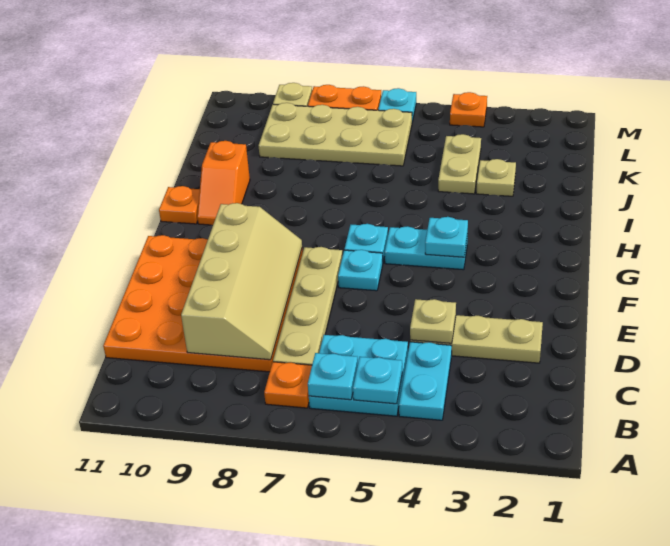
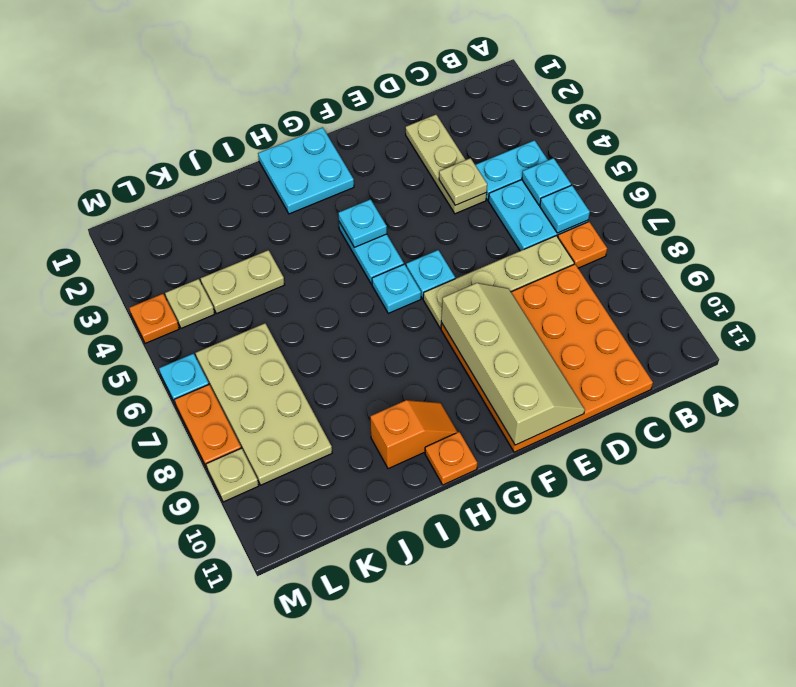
tan slope C8:F9 level 2 top 9 -> tan slope E8:F11 level 2 top F
none -> cyan plate G1:H2 level 1
tan plate J3 level 1 -> tan plate L4 level 1

